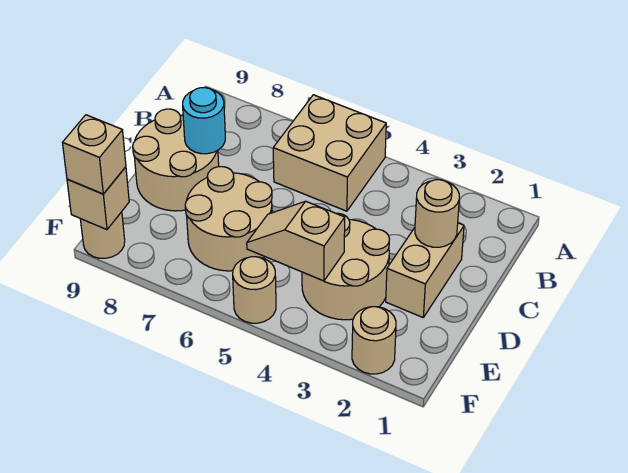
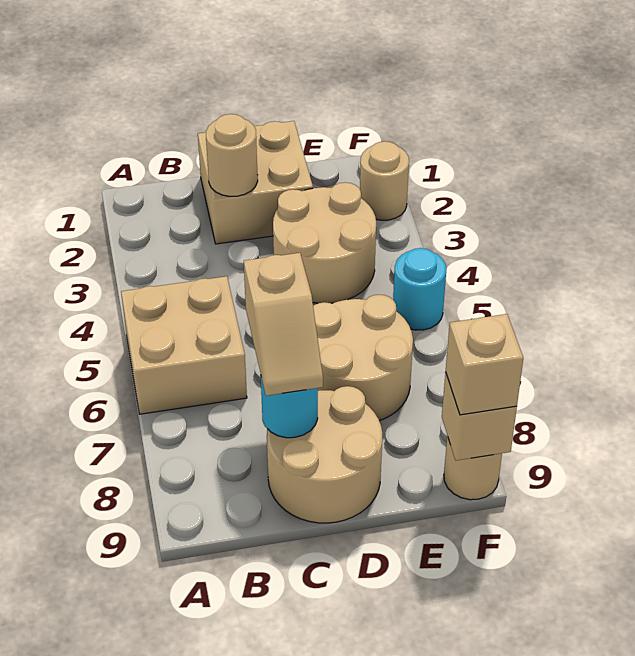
tan brick C2:D2 level 1 -> tan brick C1:D2 level 1
tan slope E4:E5 level 2 top 4 -> tan slope C7:C8 level 3 top 7
tan round brick F5 level 1 -> cyan round brick F5 level 1

